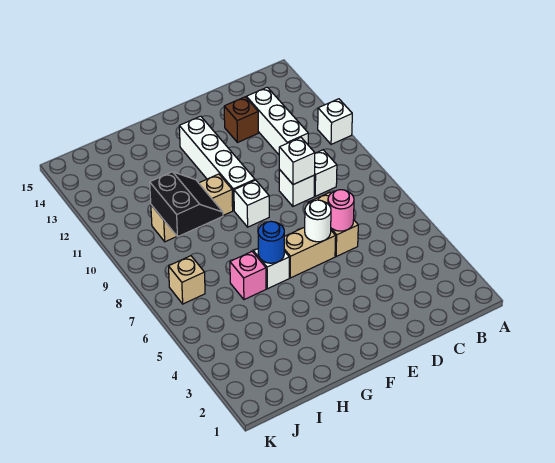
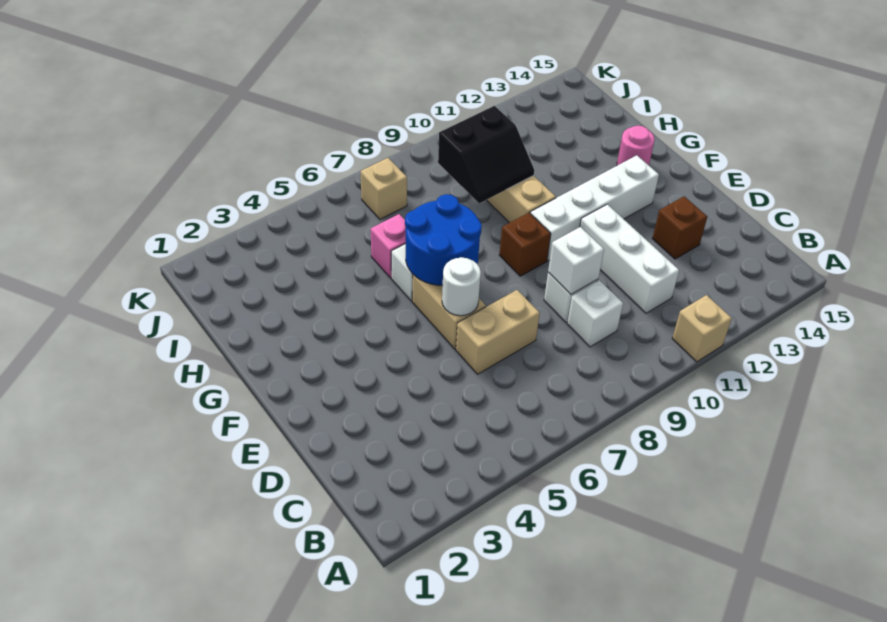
white brick A11 level 1 -> tan brick A11 level 1
white brick C11:C13 level 1 -> white brick C11:E11 level 1
pink round brick D6 level 2 -> pink round brick G14 level 1
white brick F9 level 1 -> brown brick F9 level 1
blue round brick G6 level 2 -> blue round brick F6:G7 level 2

